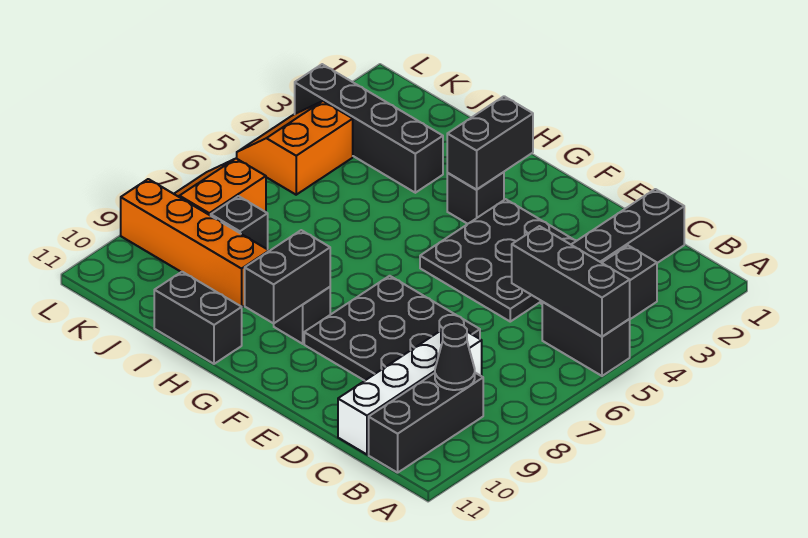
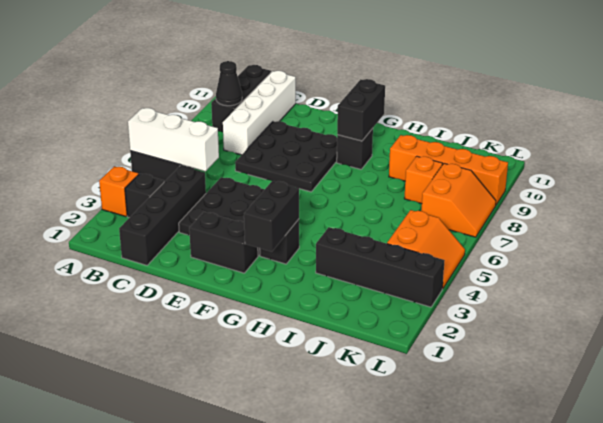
none -> orange brick A3 level 1
black brick A5:C5 level 2 -> white brick A5:C5 level 2
black brick H11:I11 level 1 -> black brick E2:F2 level 1
black brick J8 level 1 -> orange brick J8 level 1

